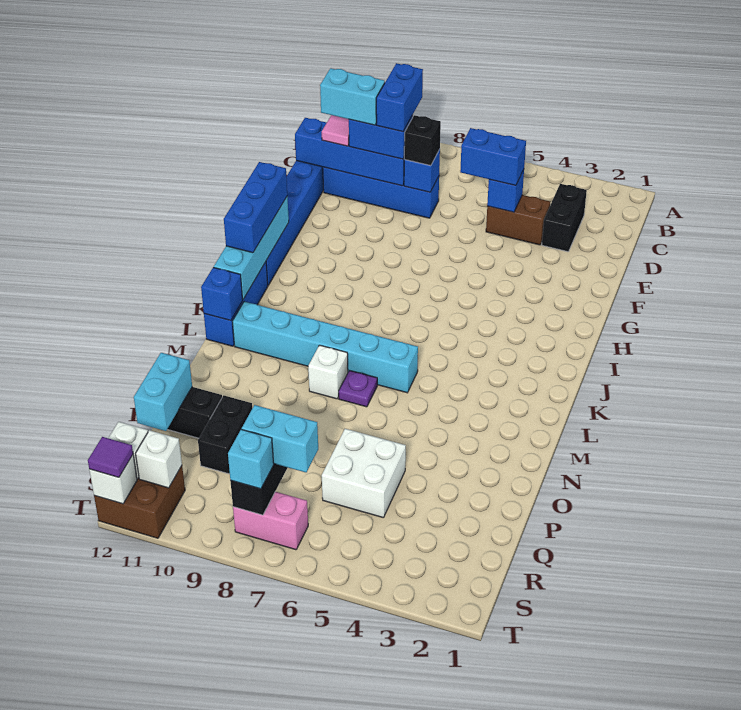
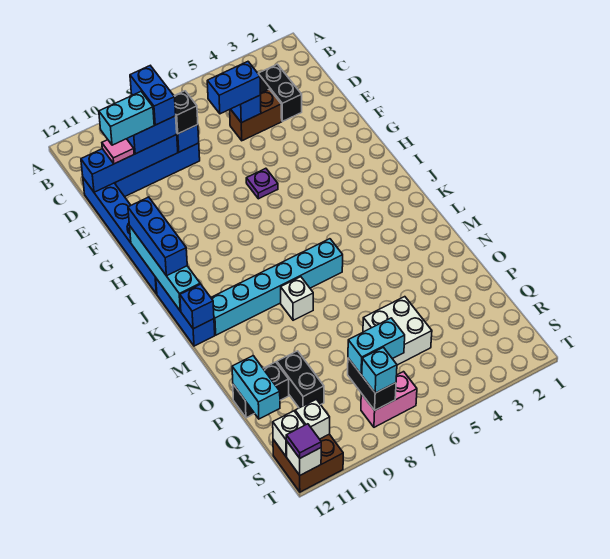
purple plate M7 level 1 -> purple plate G6 level 1

